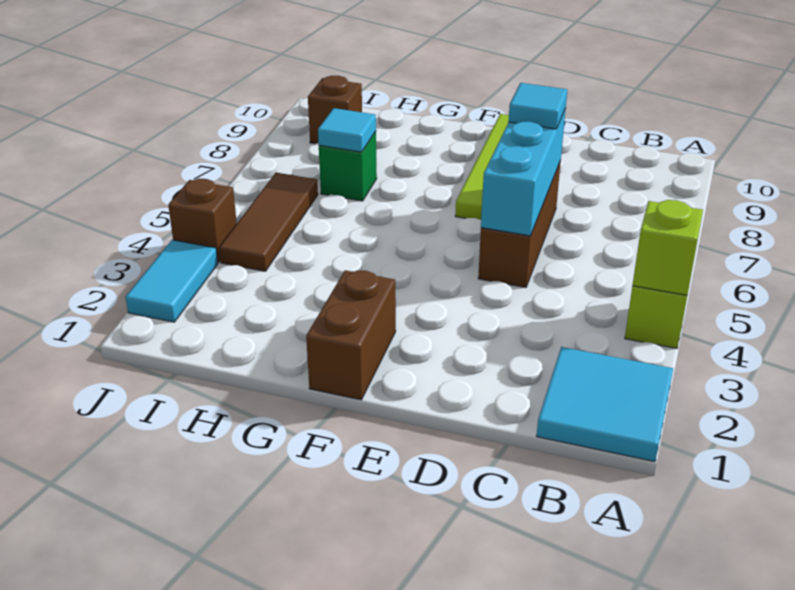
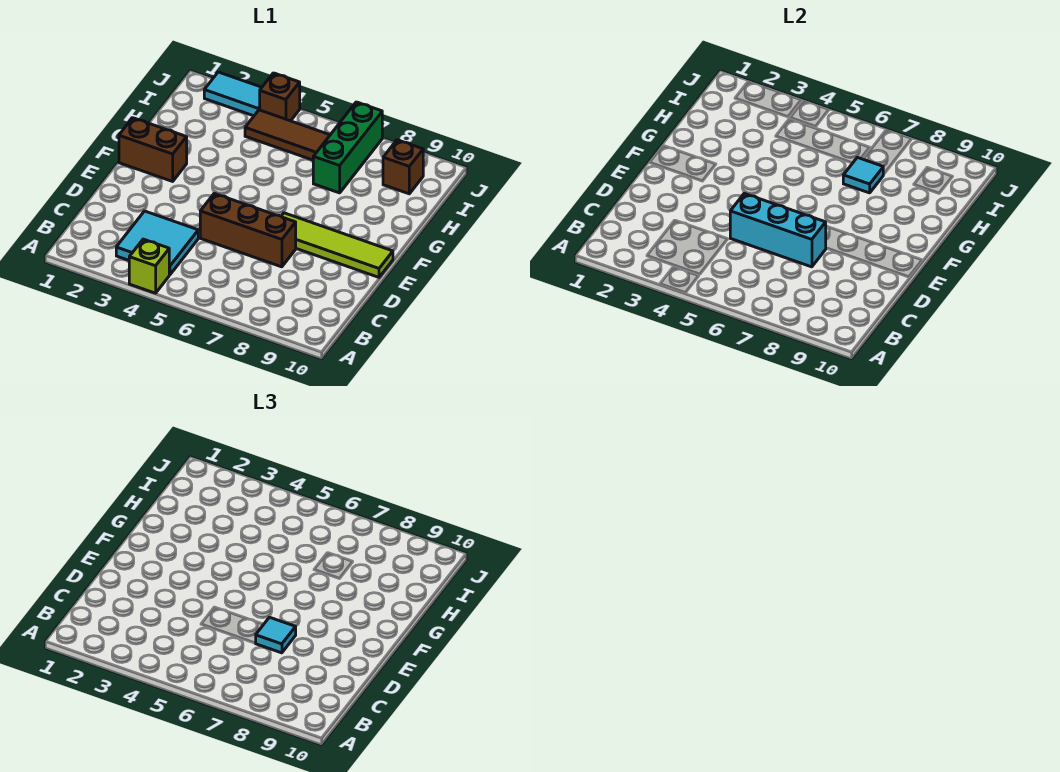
cyan tile A1:B2 level 1 -> cyan tile B3:C4 level 1
lime brick A4 level 2 -> none
green brick H7 level 1 -> green brick H7:J7 level 1

